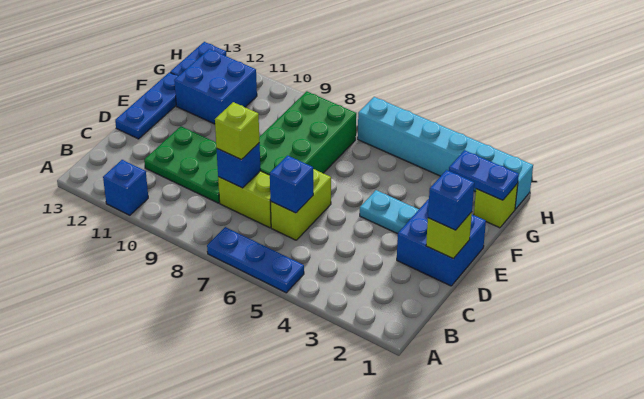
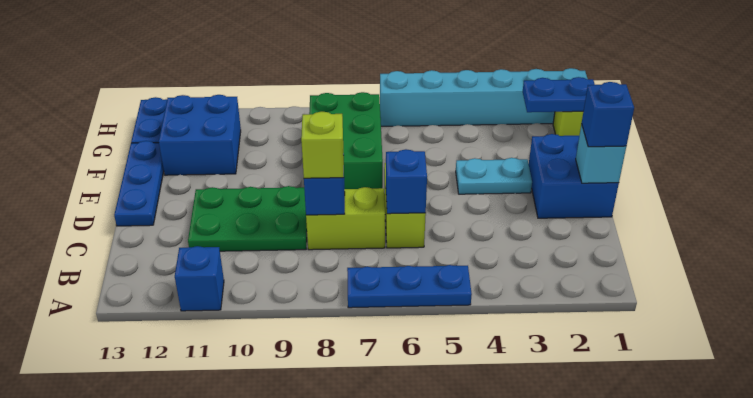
lime brick D1 level 2 -> cyan brick D1 level 2
green brick D7:G8 level 1 -> green brick E7:G8 level 1

